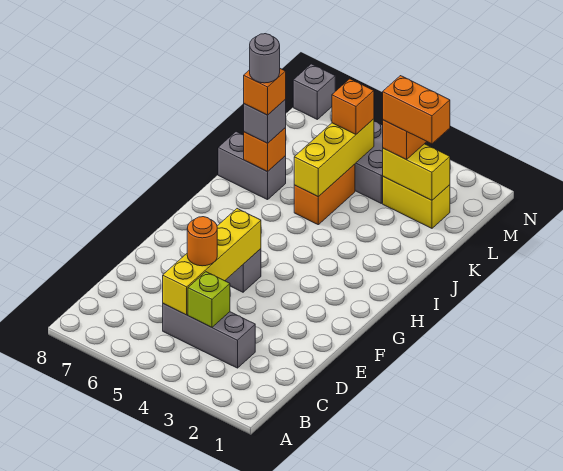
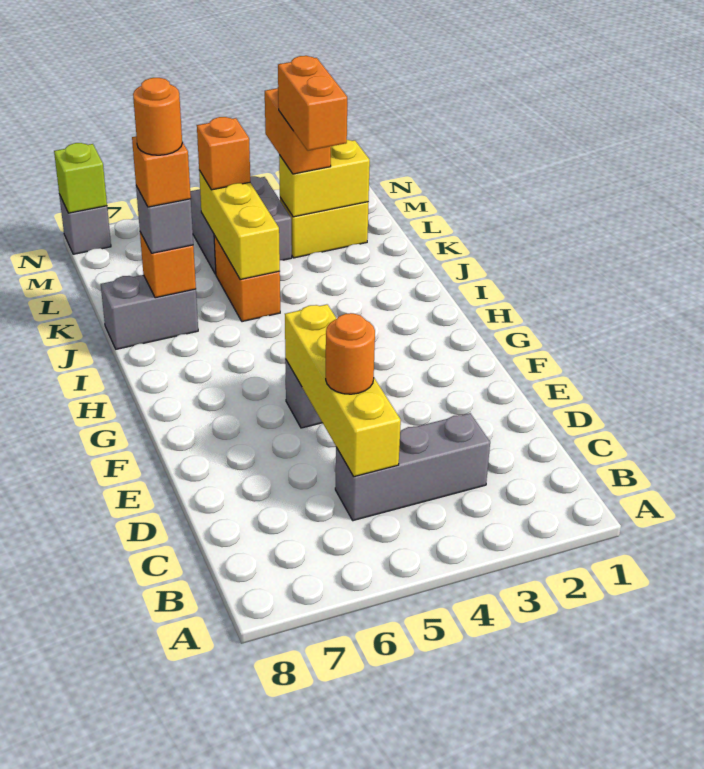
lime brick C4 level 2 -> lime brick N8 level 2
grey round brick J7 level 5 -> orange round brick J7 level 5
orange brick L2:L3 level 4 -> orange brick K3:L3 level 4

